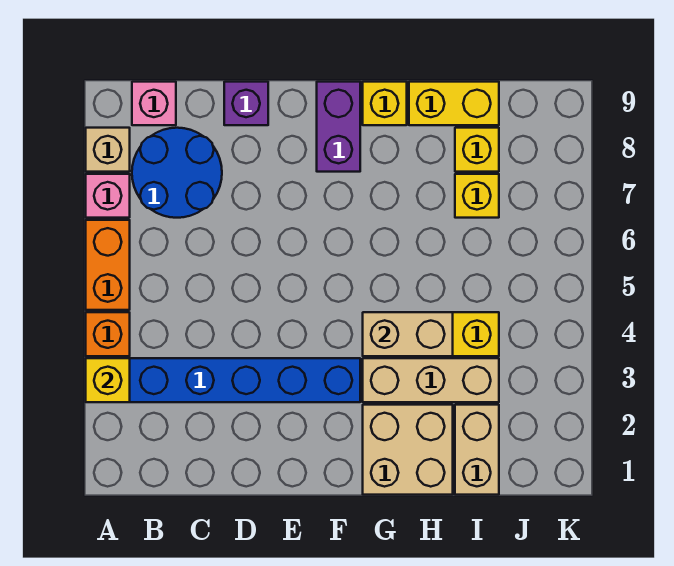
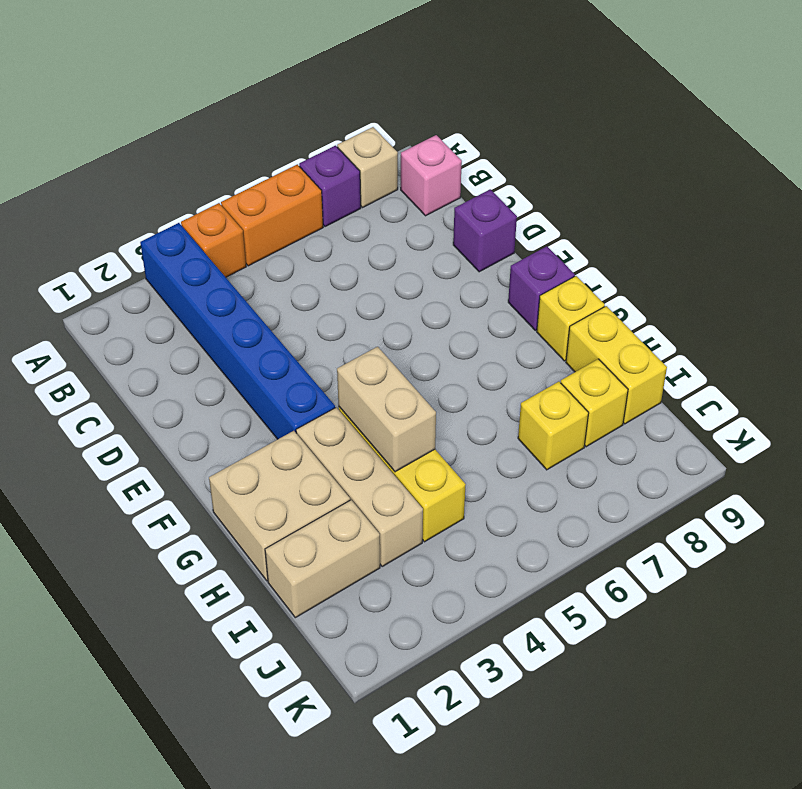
yellow brick A3 level 2 -> none
pink brick A7 level 1 -> purple brick A7 level 1
blue round brick B7:C8 level 1 -> none
purple brick F8:F9 level 1 -> purple brick F9 level 1

